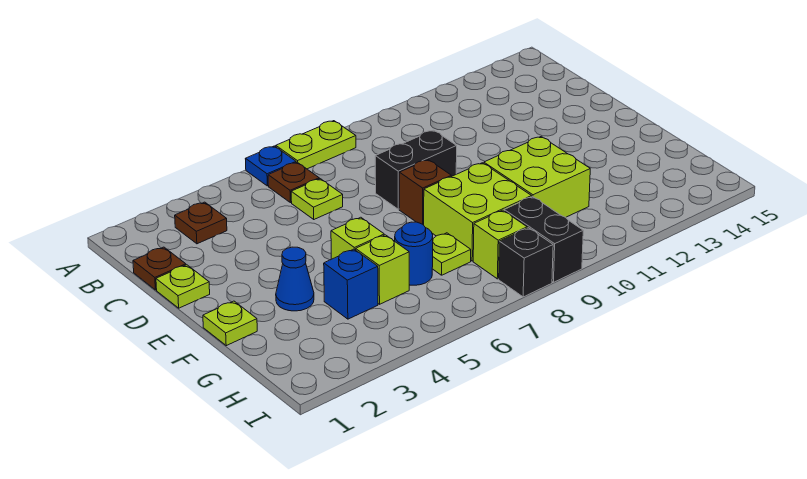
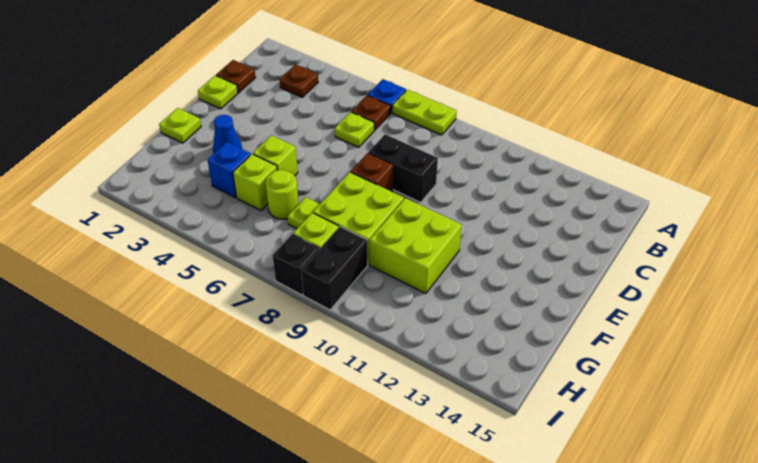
blue round brick G6 level 1 -> lime round brick G6 level 1

